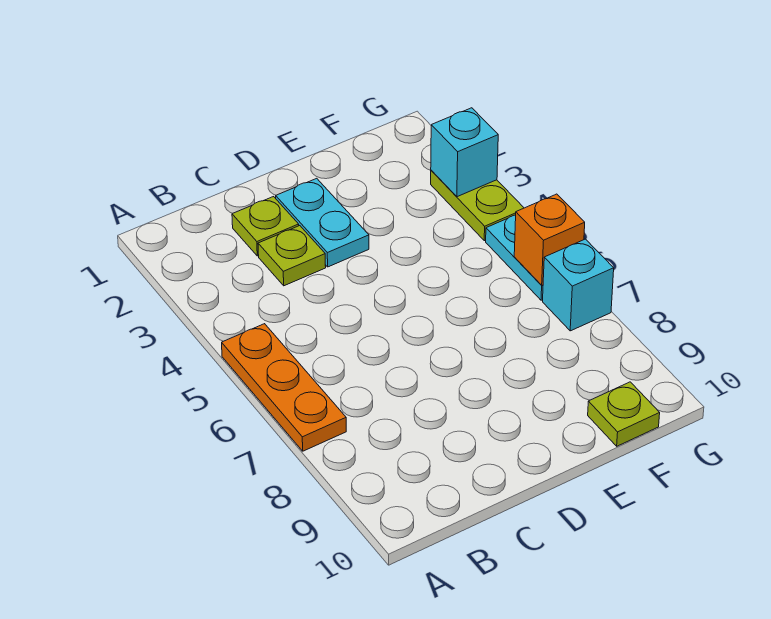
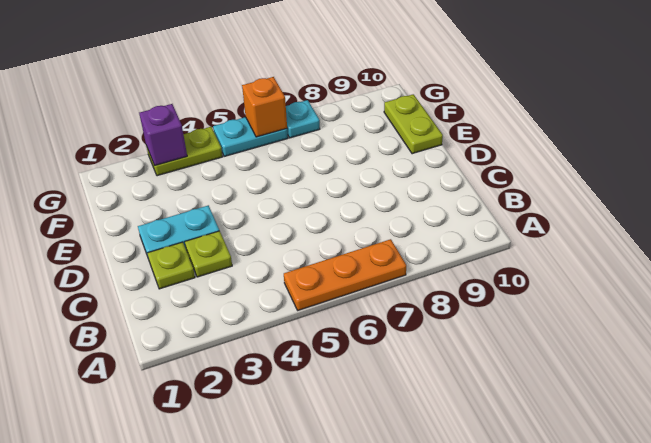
lime plate F10 level 1 -> lime plate E10:F10 level 1
cyan brick G3 level 2 -> purple brick G3 level 2
cyan brick G7 level 1 -> cyan plate G7 level 1

